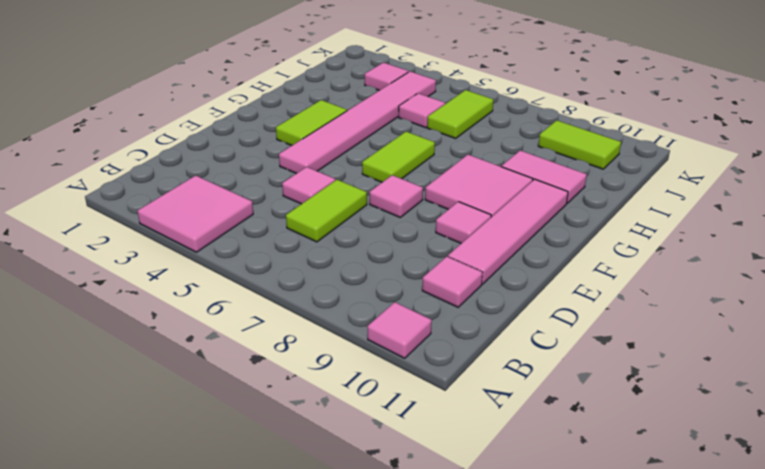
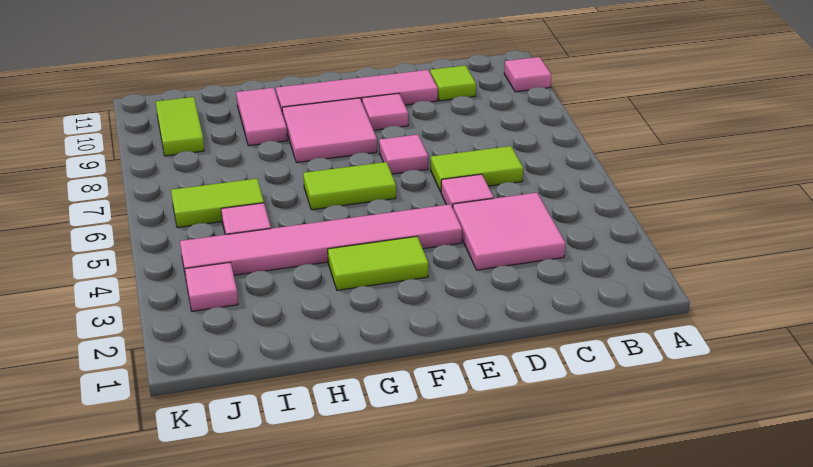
pink tile A3:B4 level 1 -> pink tile C3:D4 level 1
pink tile C10 level 1 -> lime tile C10 level 1

